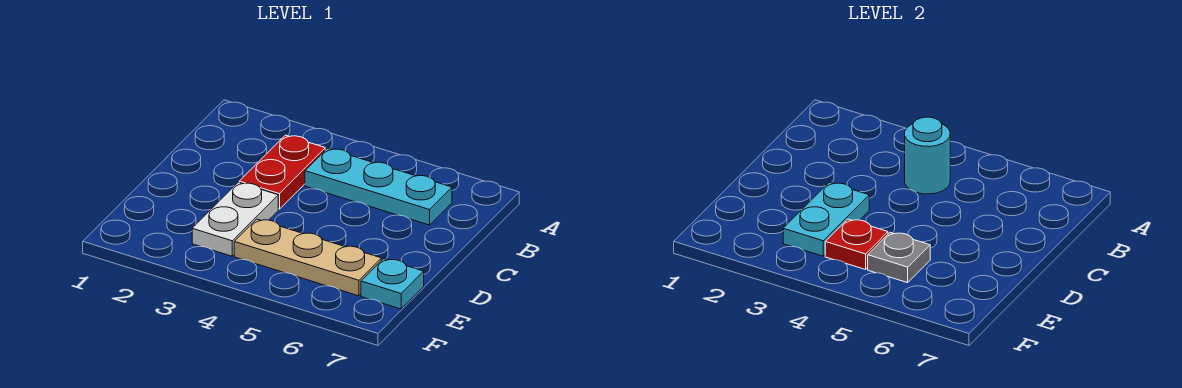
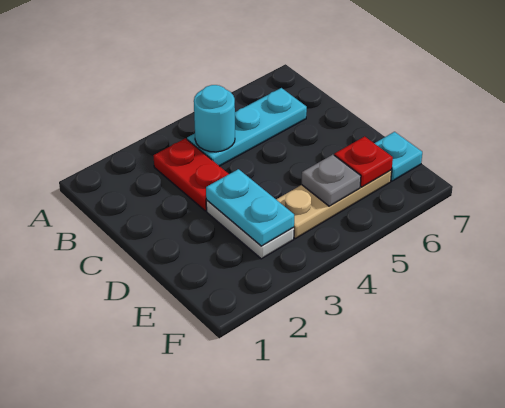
red plate E4 level 2 -> red plate E6 level 2

